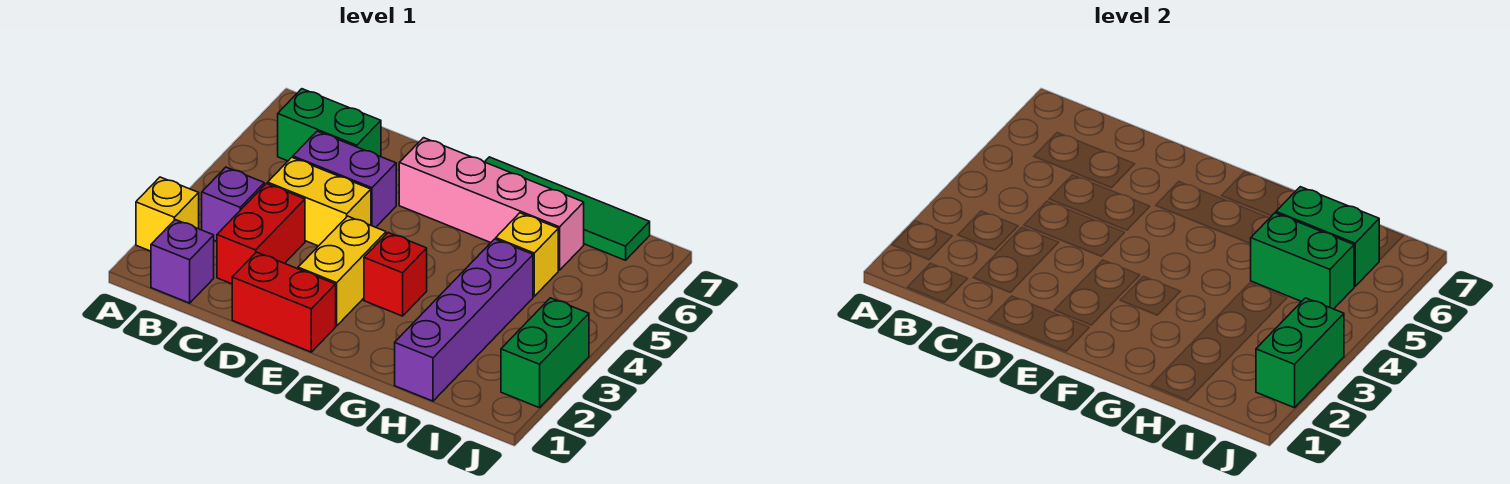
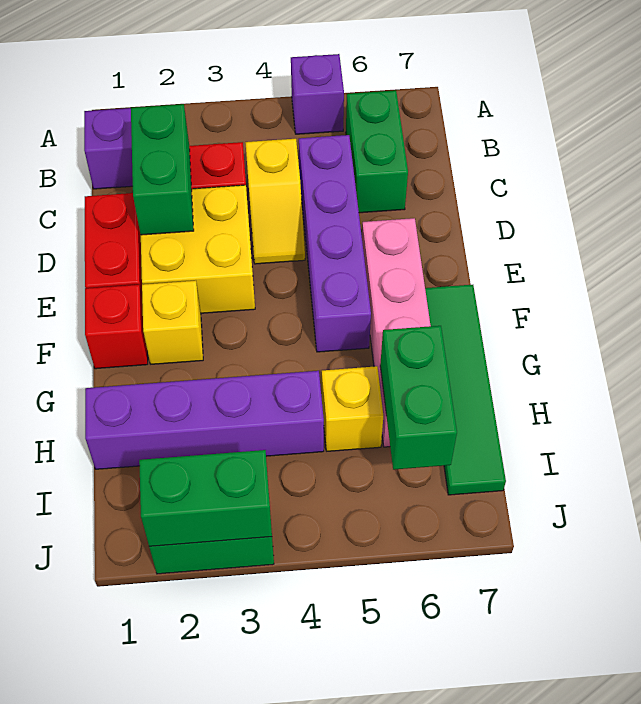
yellow brick A2 level 1 -> yellow brick F2 level 1
purple brick B3 level 1 -> purple brick A5 level 1
yellow brick C4:D4 level 1 -> yellow slope C4:D4 level 1 top C
purple brick C5:D5 level 1 -> purple brick C5:F5 level 1
yellow brick E2:E3 level 1 -> yellow brick D2:E3 level 1
red brick F3 level 1 -> red brick F1 level 1
green brick H5:I5 level 2 -> green brick C2:D2 level 2

